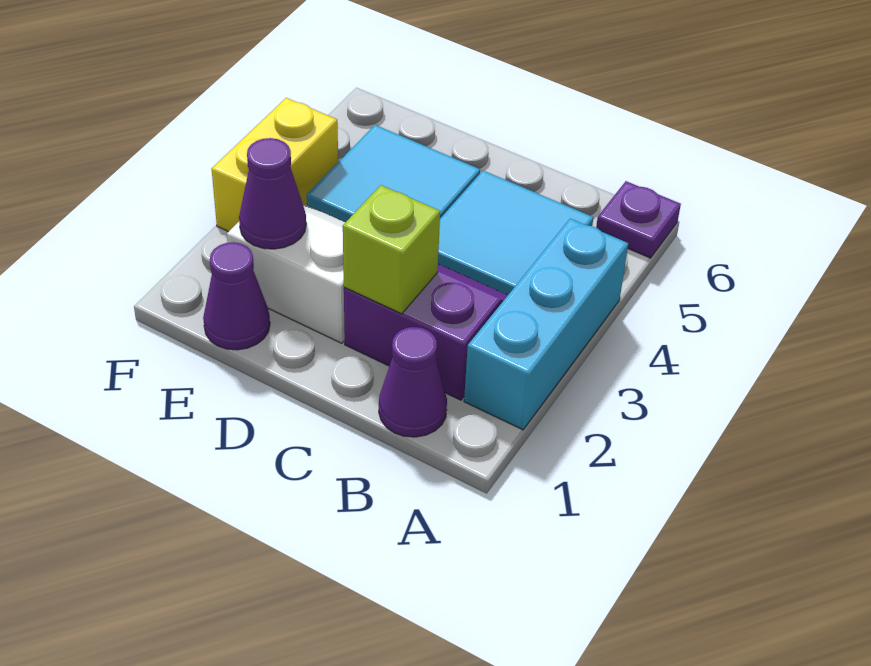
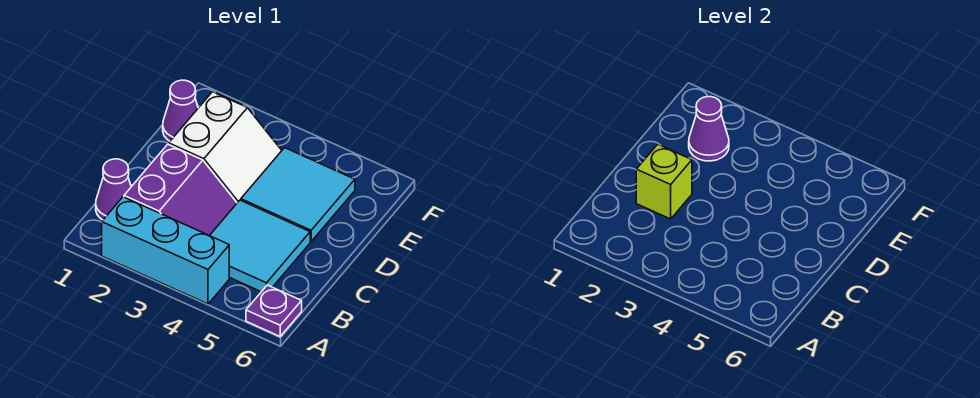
yellow brick F3:F4 level 1 -> none

